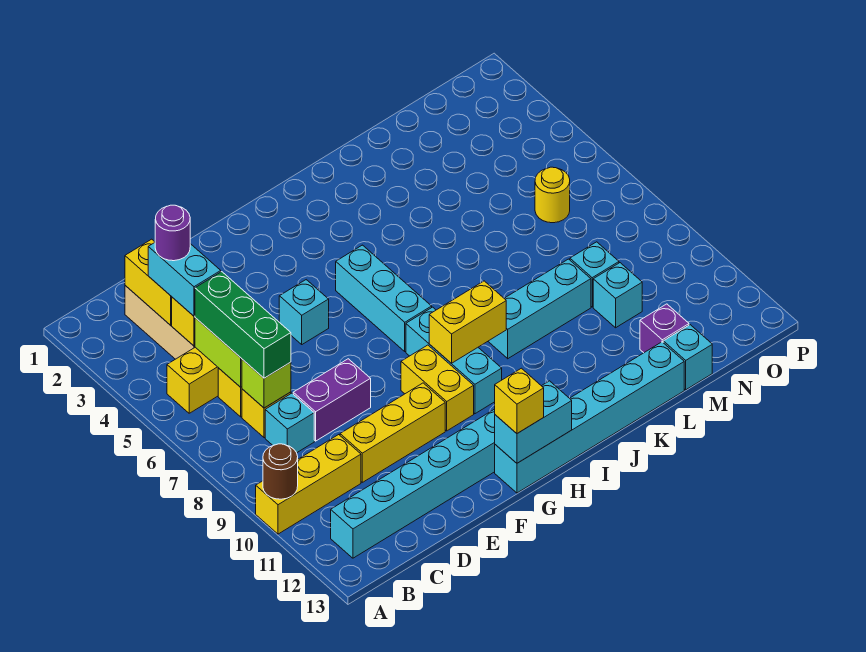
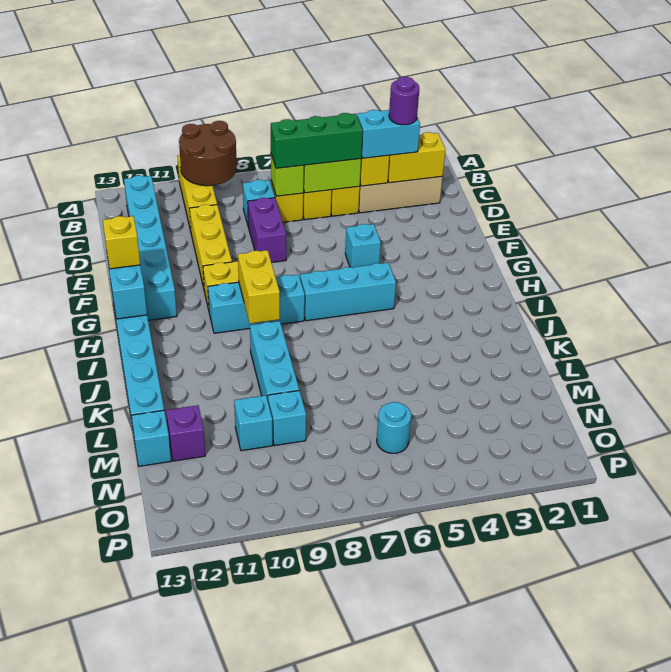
brown round brick A10 level 2 -> brown round brick A9:B10 level 2
yellow round brick N6 level 1 -> cyan round brick N6 level 1

